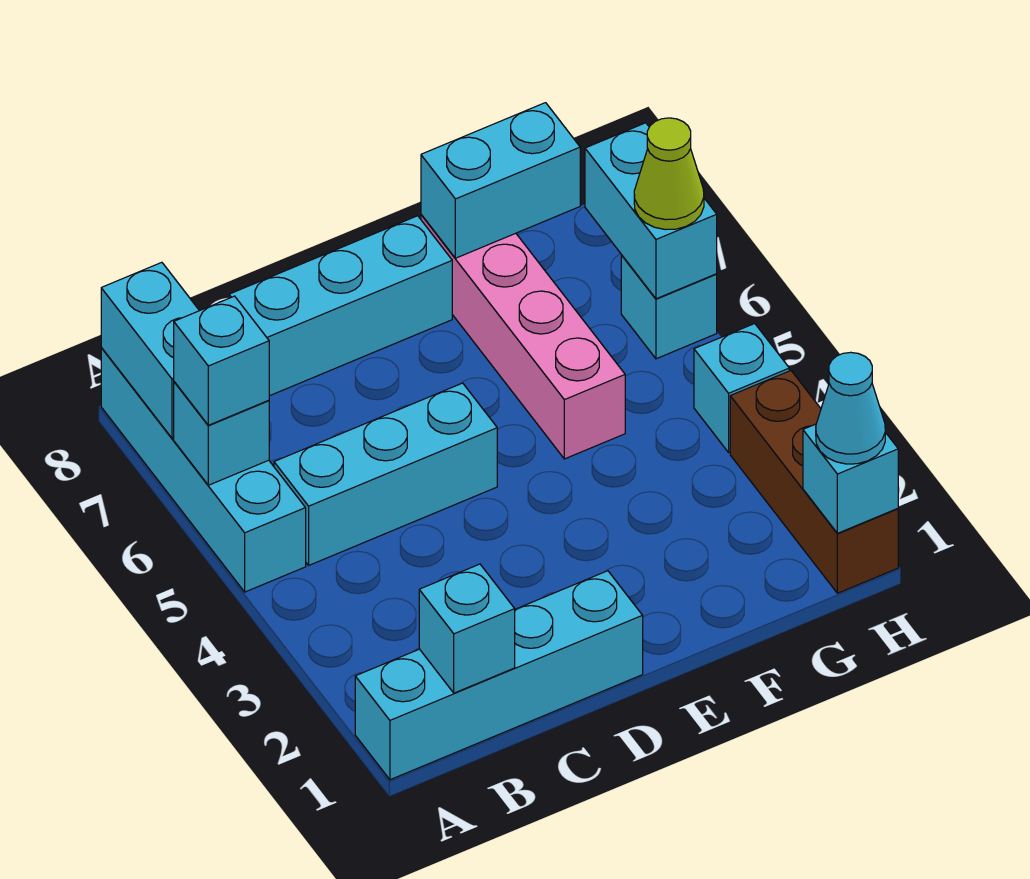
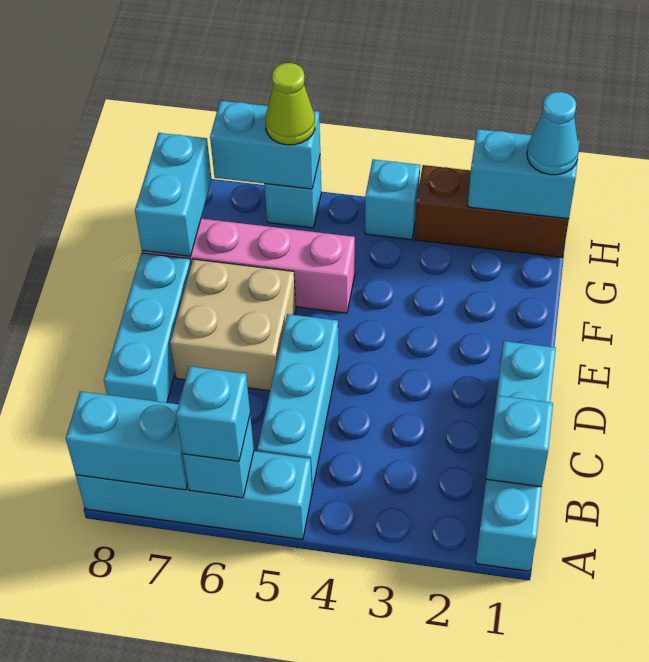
none -> tan brick D6:E7 level 1
cyan brick H1 level 2 -> cyan brick H1:H2 level 2

